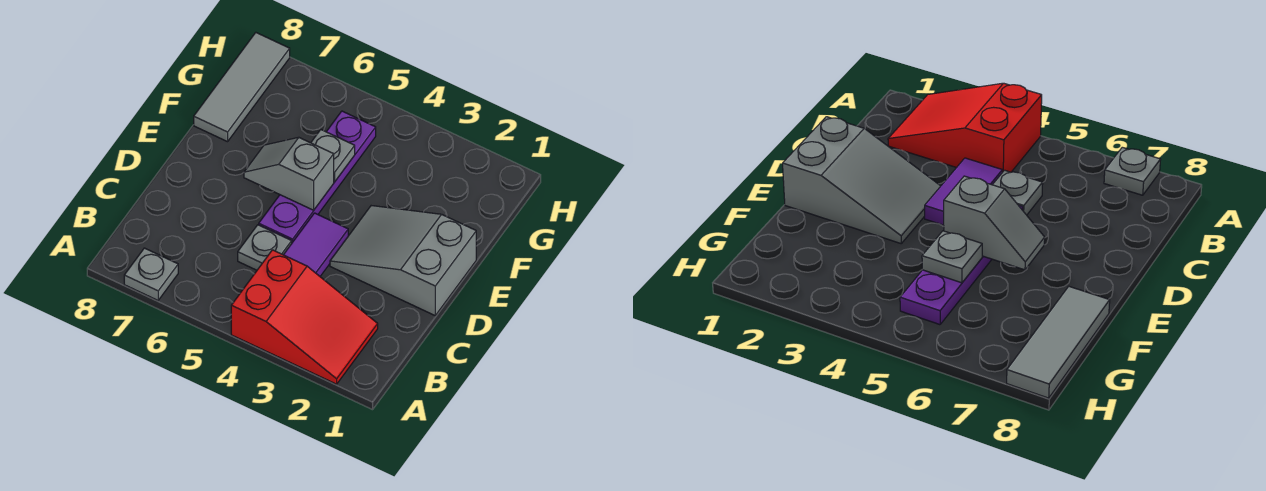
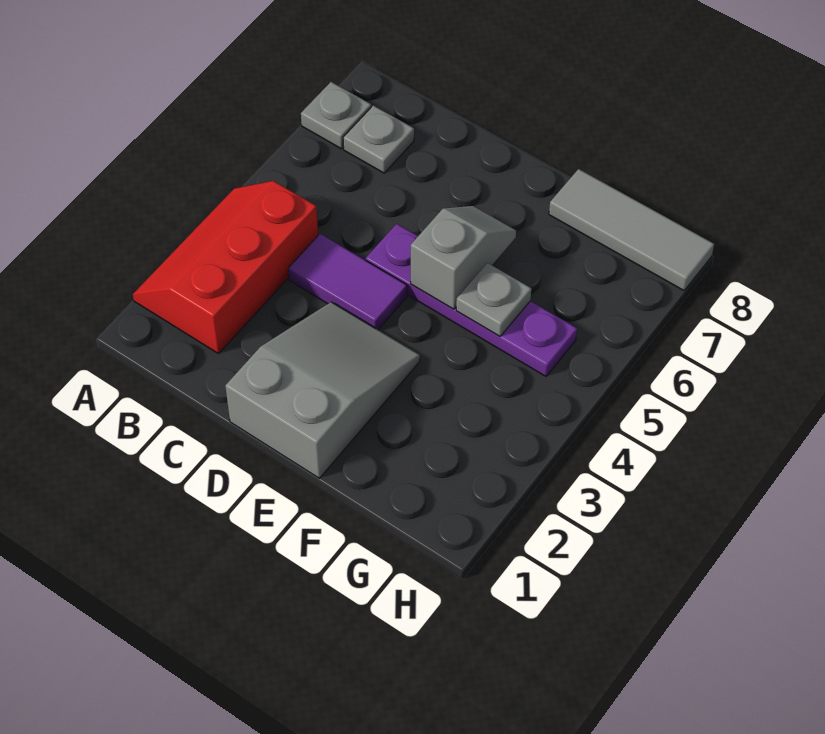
red slope A2:B4 level 1 top 4 -> red slope A2:B4 level 1 top B
grey plate C5 level 1 -> grey plate B7 level 1

